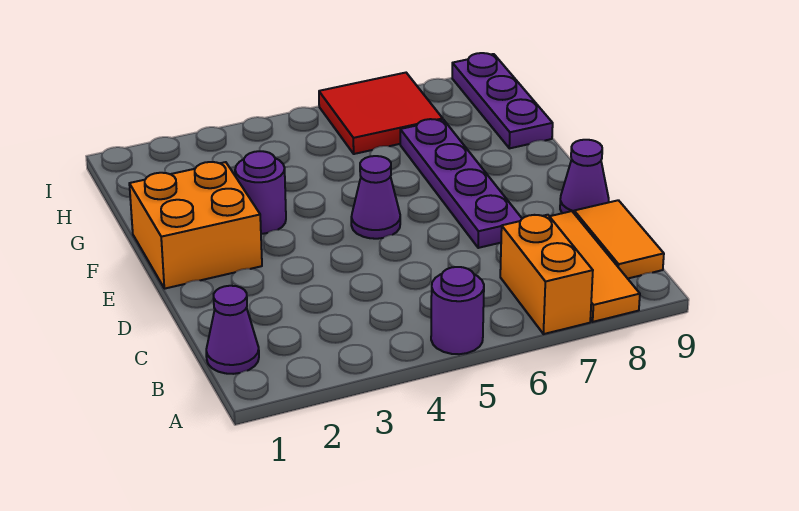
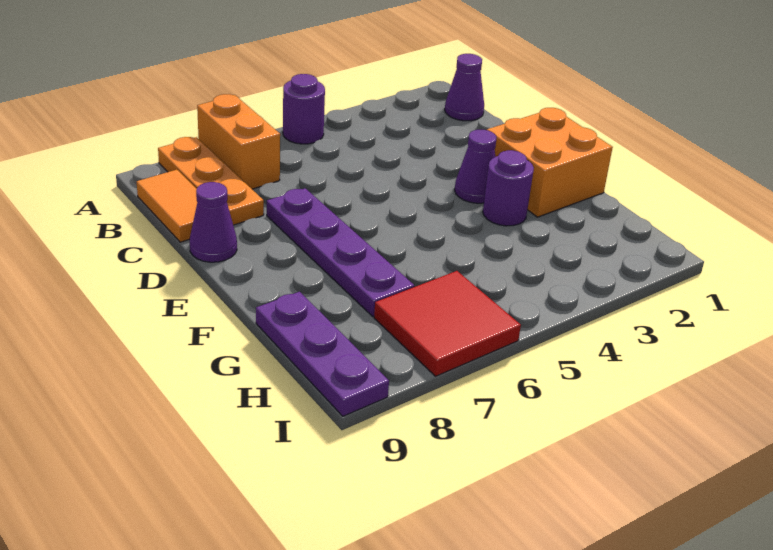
orange tile A8:C8 level 1 -> orange plate A8:C8 level 1
purple cone E5 level 1 -> purple cone E3 level 1

